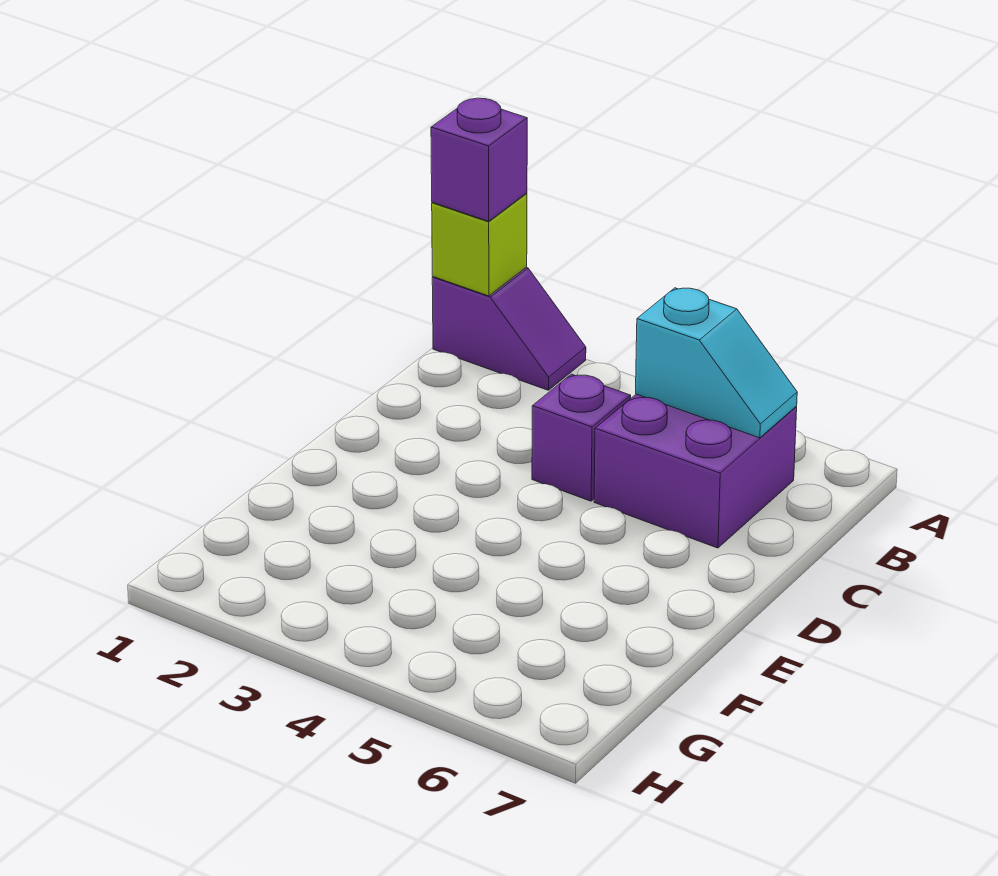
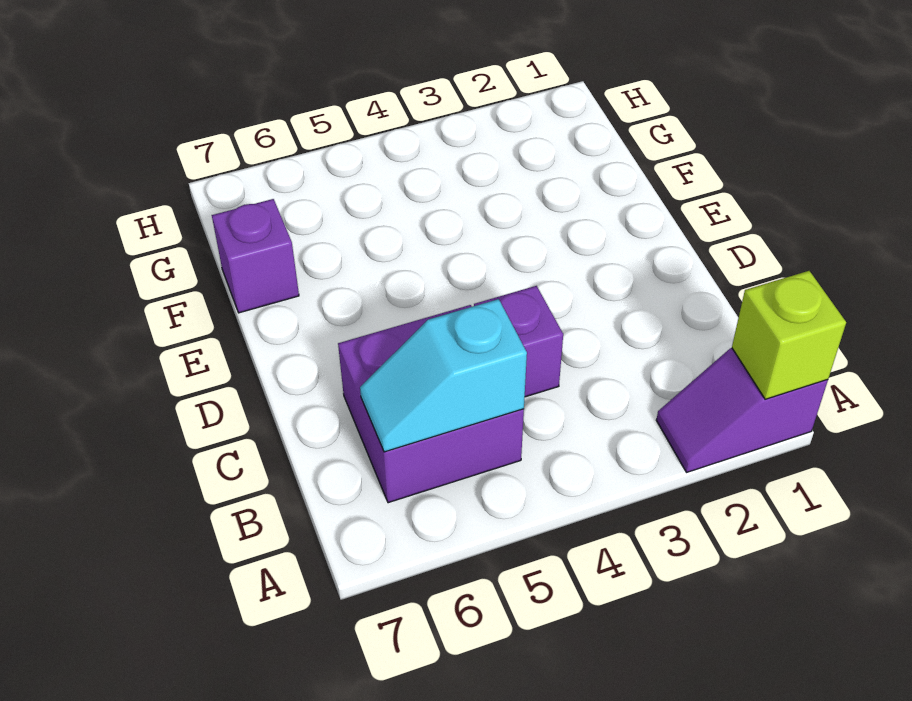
purple brick A1 level 3 -> purple brick F7 level 1

